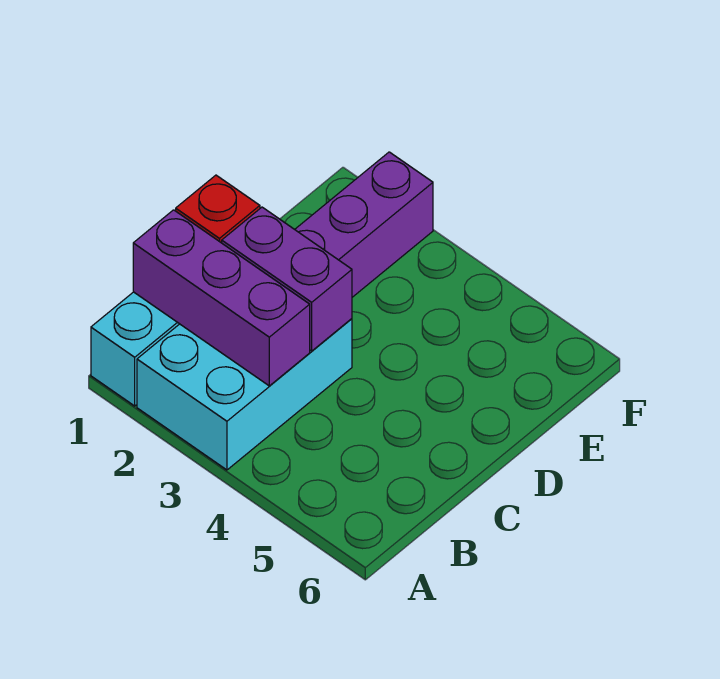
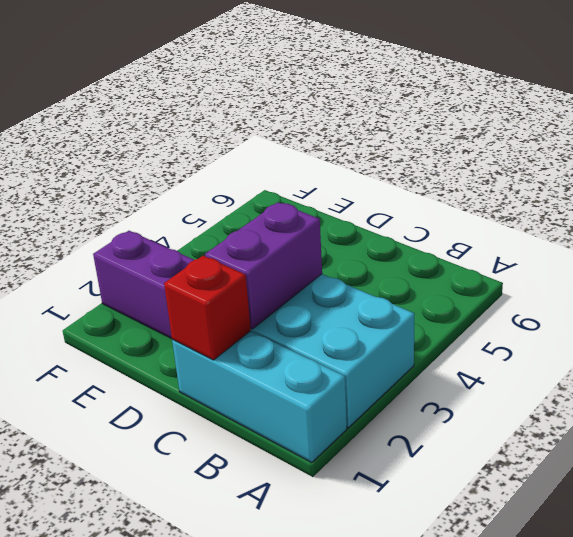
purple brick B1:B3 level 2 -> none

